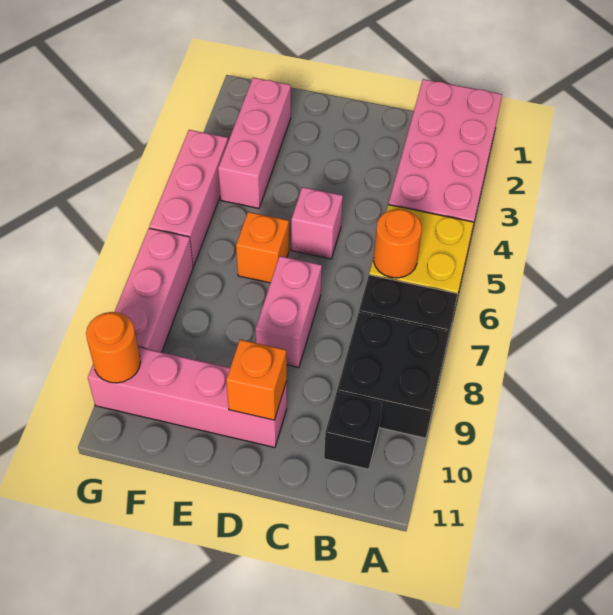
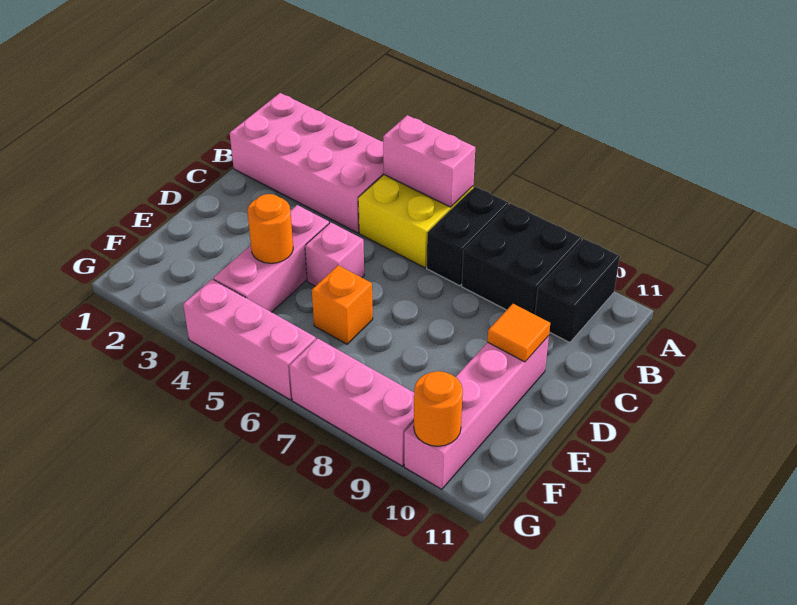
orange round brick B6 level 2 -> orange round brick E4 level 2
black brick B10 level 1 -> black brick A10:B10 level 1
pink brick D7:D8 level 1 -> pink brick A5:A6 level 2
orange brick D10 level 2 -> orange tile D10 level 2
pink brick F2:F4 level 1 -> pink brick D4:F4 level 1

